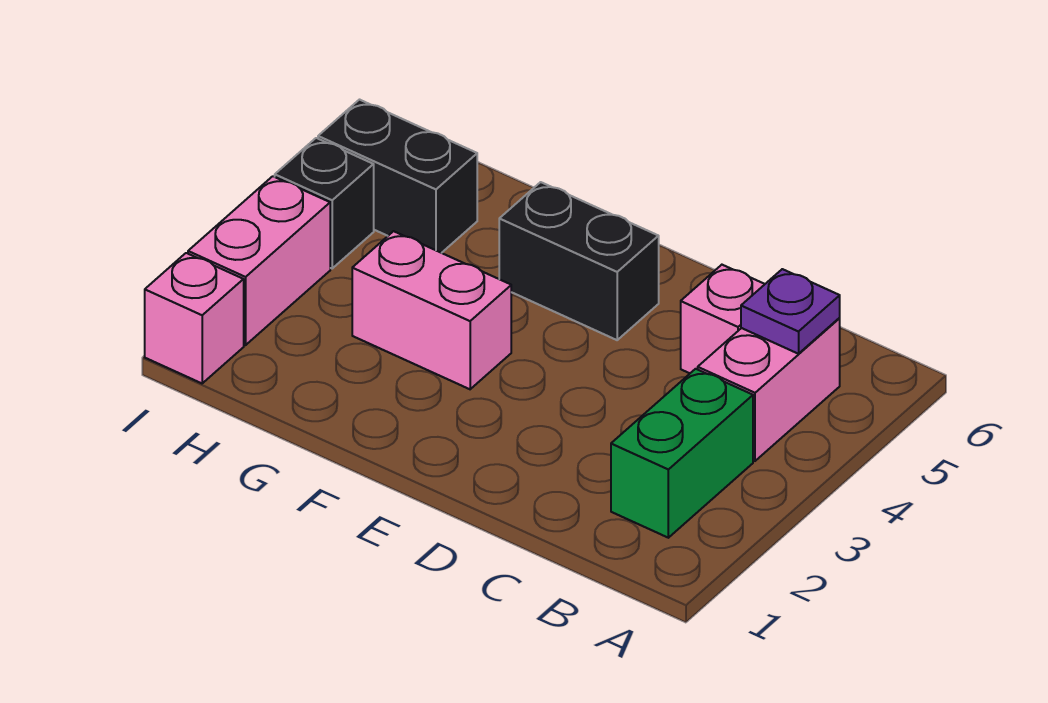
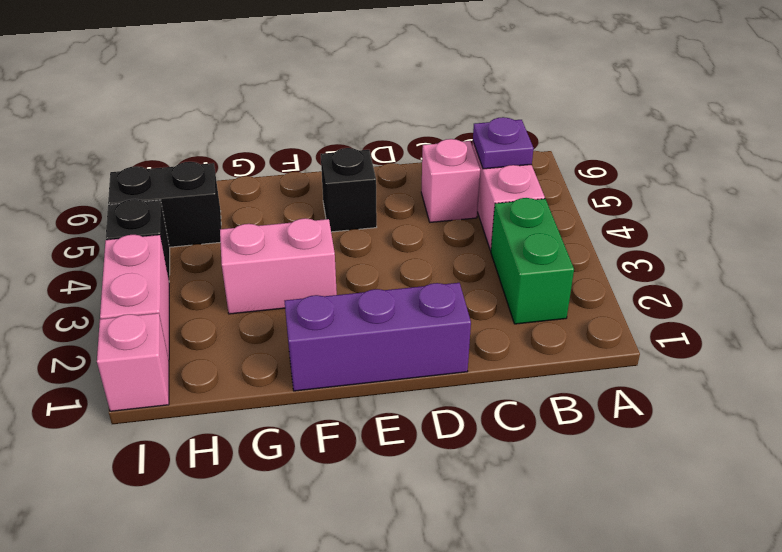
none -> purple brick D1:F1 level 1
black brick E5:F5 level 1 -> black brick E5 level 1

